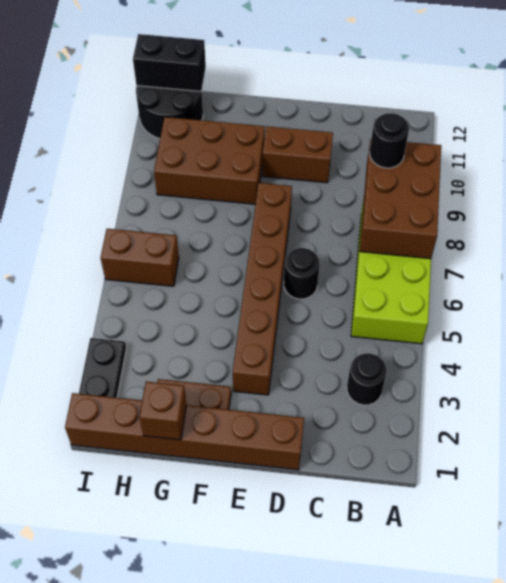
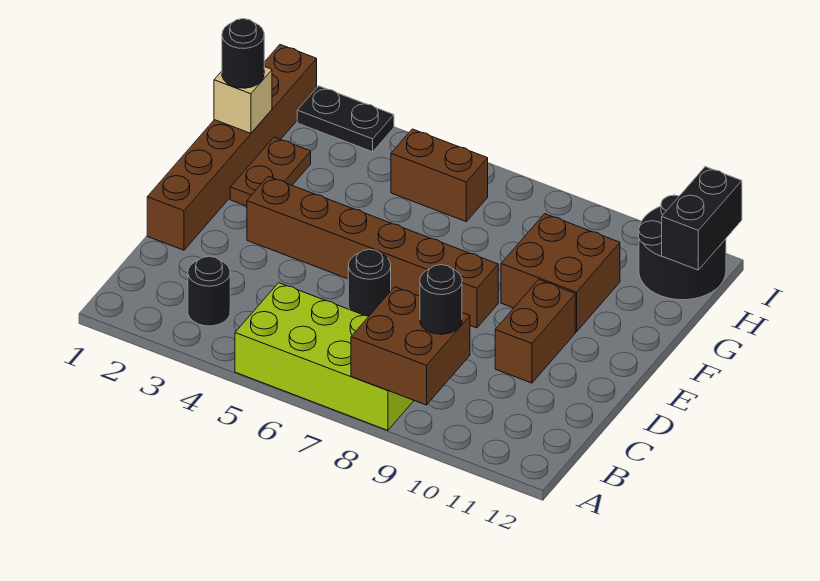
brown brick A7:B9 level 2 -> brown brick A8:B9 level 2
brown brick F9:H10 level 1 -> brown brick F9:G10 level 1
brown brick G1 level 2 -> tan brick G1 level 2
none -> black round brick G1 level 3
brown brick H6:I6 level 1 -> brown brick H5:H6 level 1

